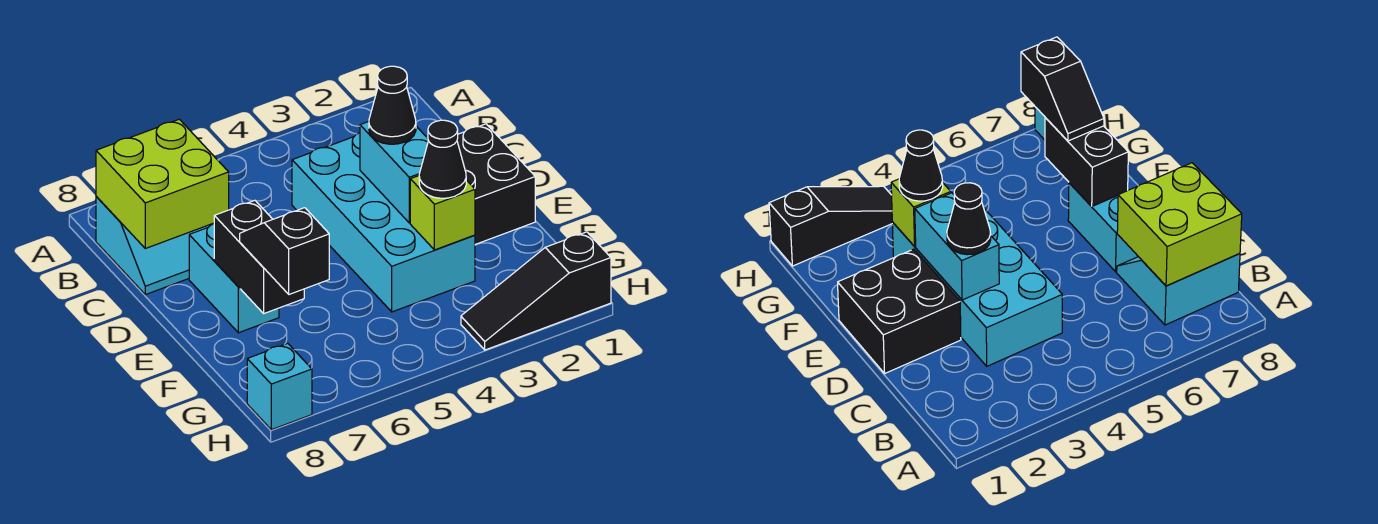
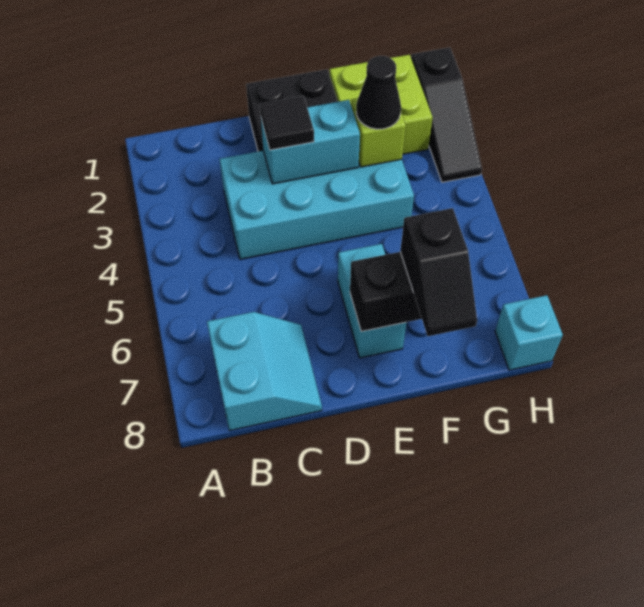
lime brick B7:C8 level 2 -> lime brick F1:G2 level 1
black cone D3 level 3 -> black tile D3 level 3
cyan brick D7:E7 level 1 -> cyan brick E6:E7 level 1
black slope F7:G7 level 3 top G -> black slope F7:F8 level 3 top 7

